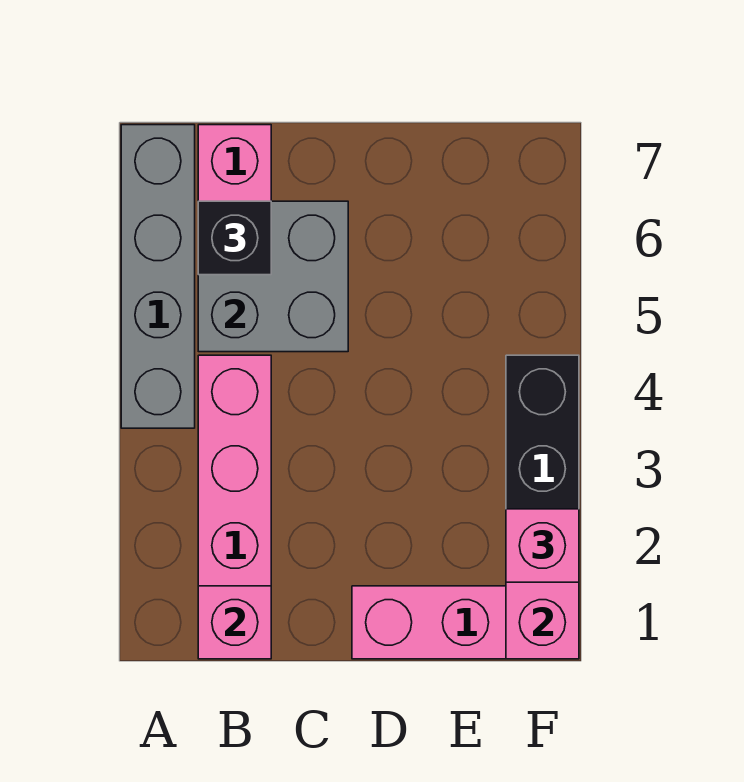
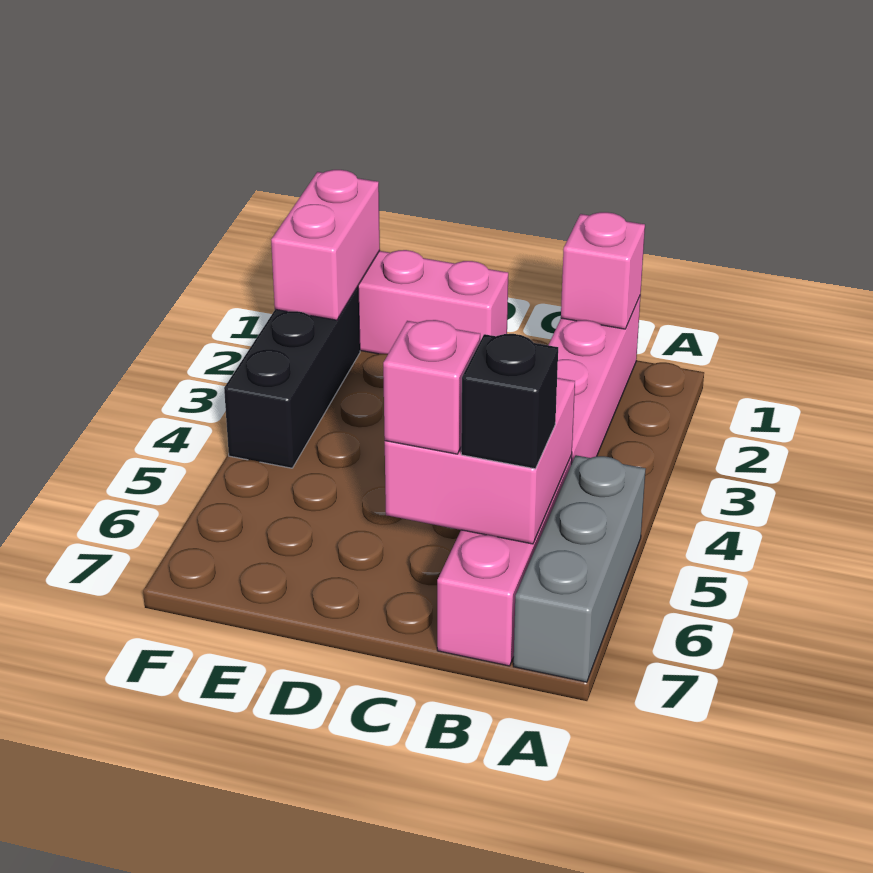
grey brick A4:A7 level 1 -> grey brick A5:A7 level 1
grey brick B5:C6 level 2 -> pink brick B5:C6 level 2
pink brick F2 level 3 -> pink brick C6 level 3

